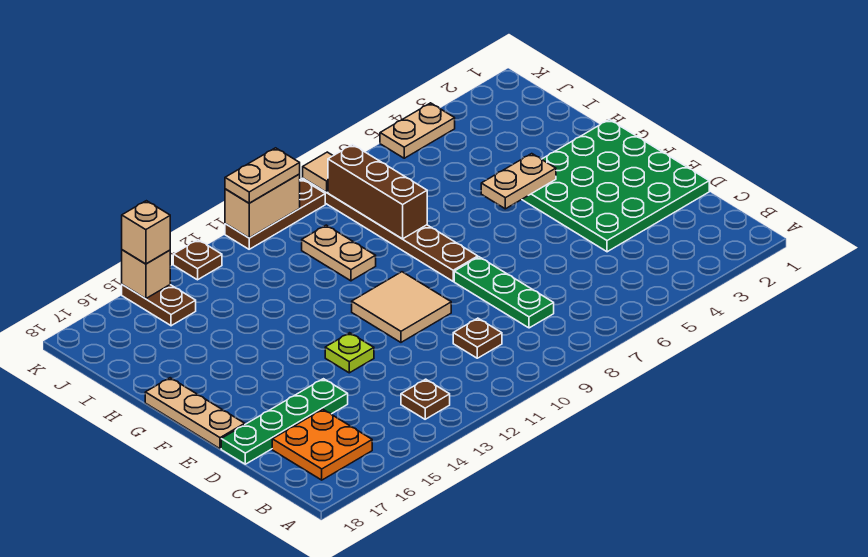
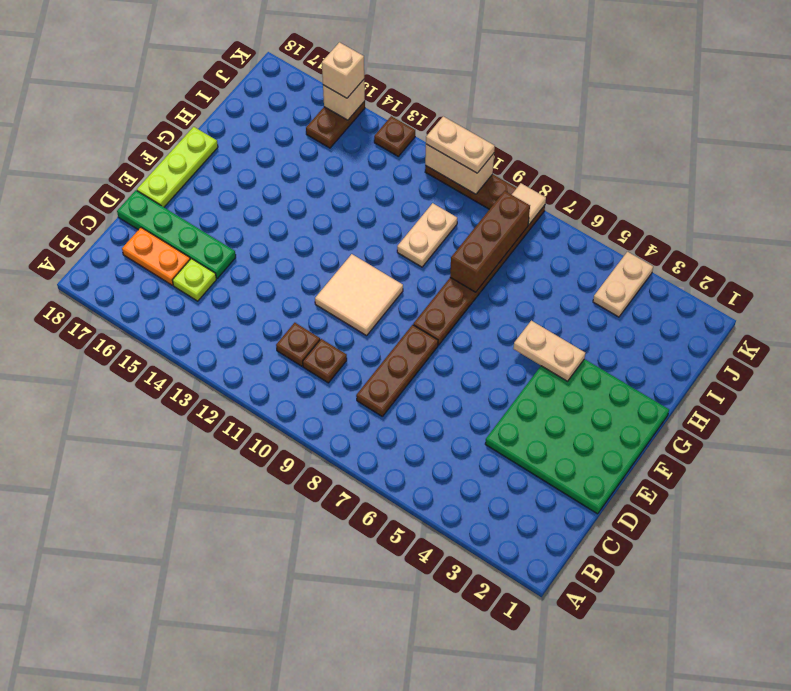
brown plate B13 level 1 -> brown plate C11 level 1
orange plate B16:C17 level 1 -> orange plate C16:C17 level 1
green plate C8:E8 level 1 -> brown plate C8:E8 level 1
lime plate E13 level 1 -> lime plate C15 level 1
tan plate E18:G18 level 1 -> lime plate E18:G18 level 1
tan plate K4:K5 level 1 -> tan plate J4:K4 level 1

